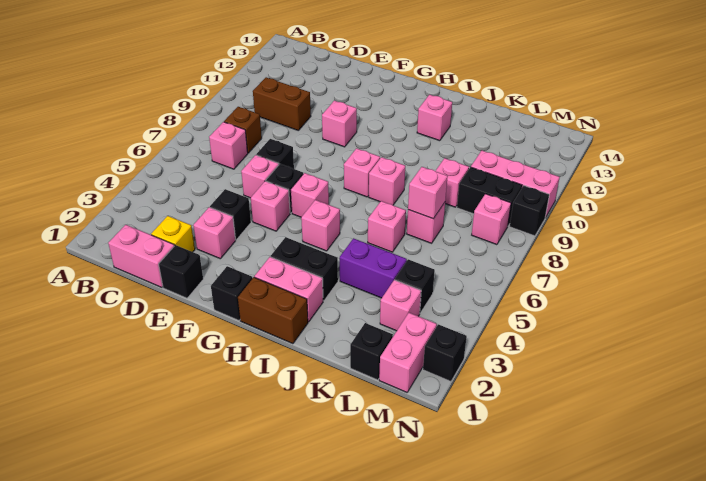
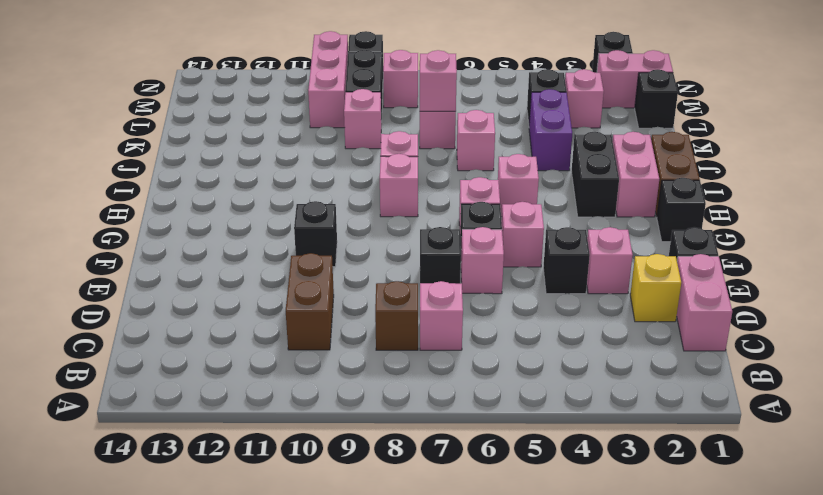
pink brick F10 level 1 -> black brick F10 level 1
pink brick I12 level 1 -> none

